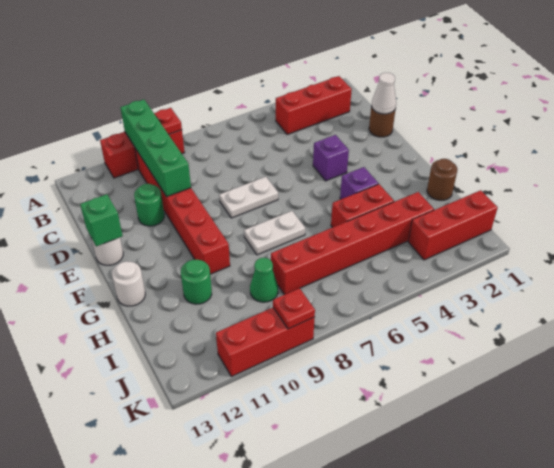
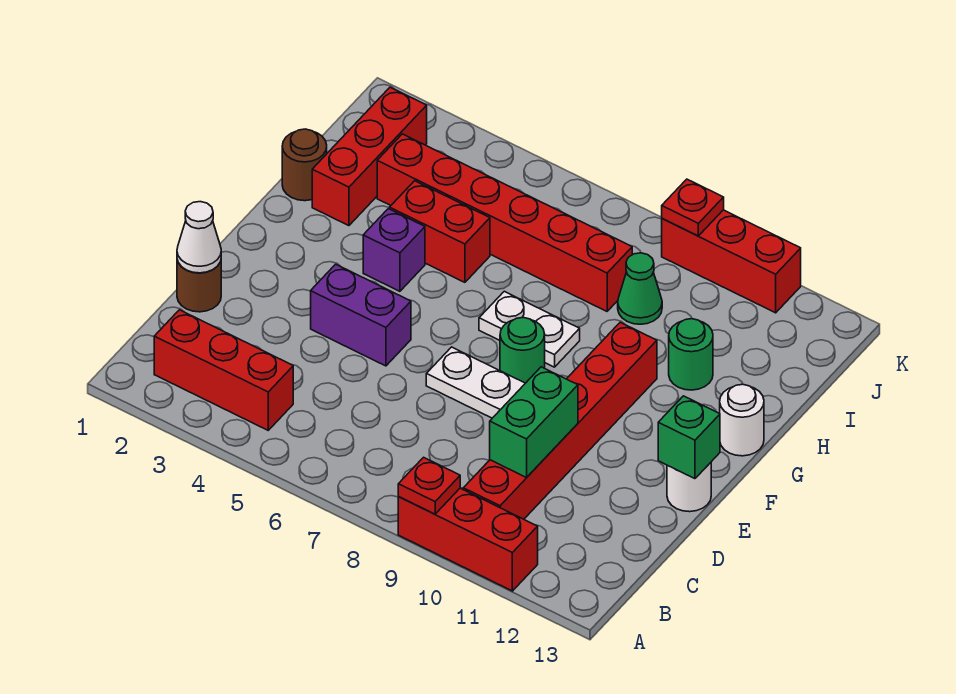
green brick A10:D10 level 2 -> green brick C10:D10 level 2
green round brick D11 level 1 -> green round brick F8 level 1
purple brick E4 level 1 -> purple brick E4:E5 level 1
red brick J1:J3 level 1 -> red brick H2:J2 level 1

